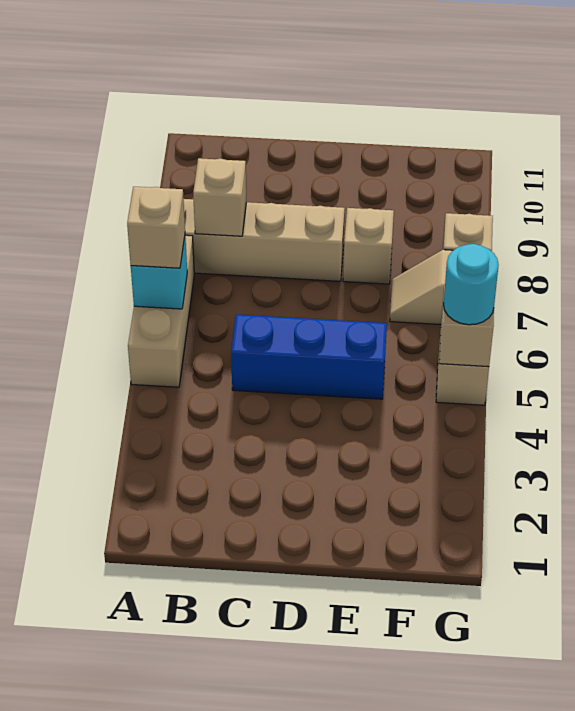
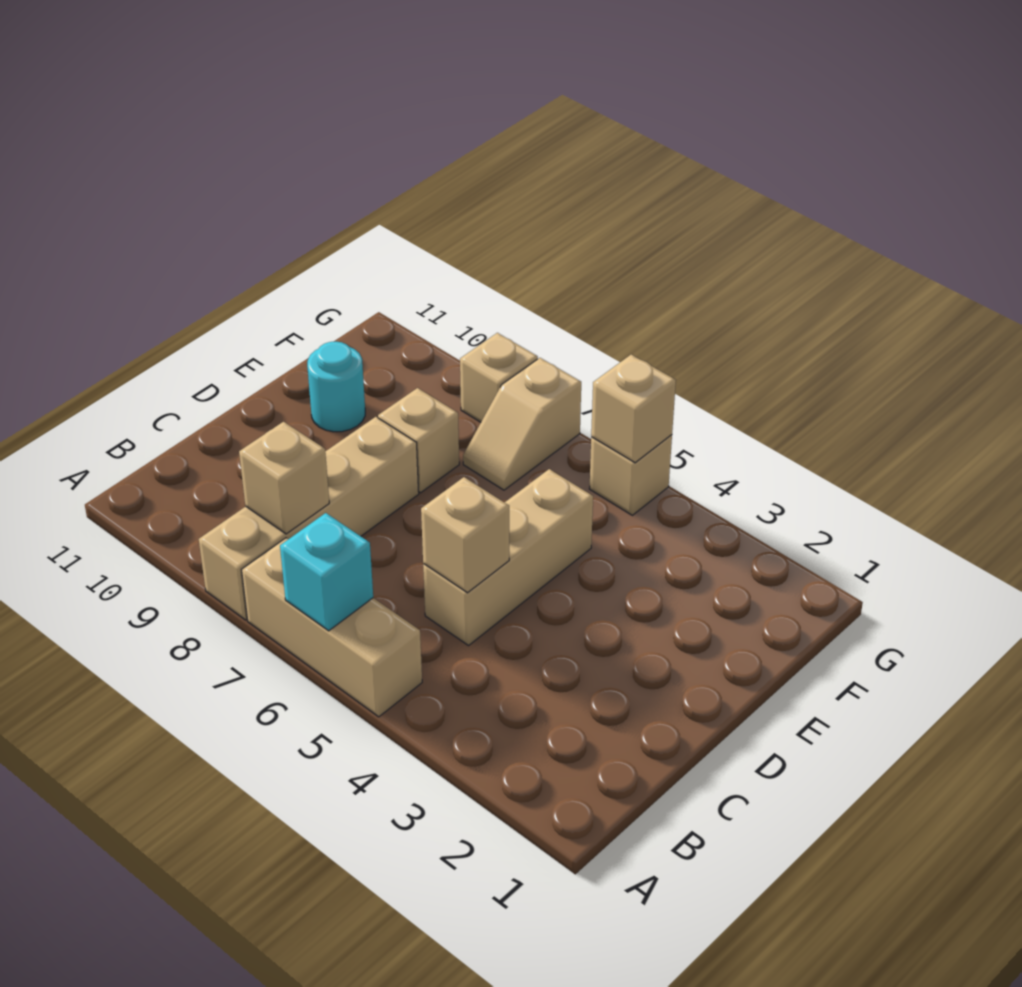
tan brick A6 level 3 -> tan brick C5 level 2
blue brick C5:E5 level 1 -> tan brick C5:E5 level 1
cyan round brick G5 level 3 -> cyan round brick E10 level 1

